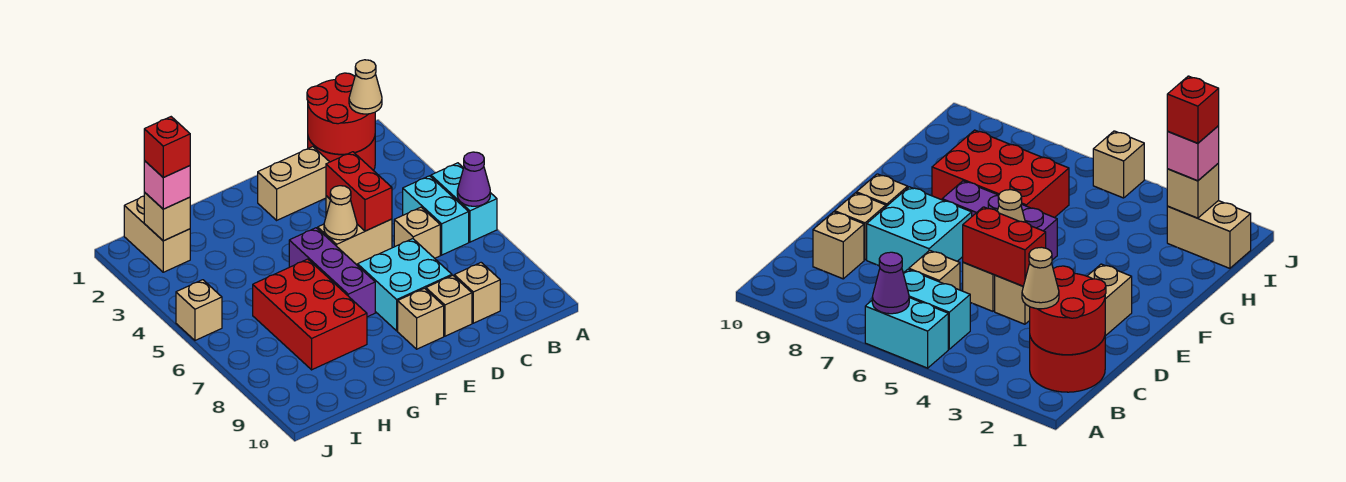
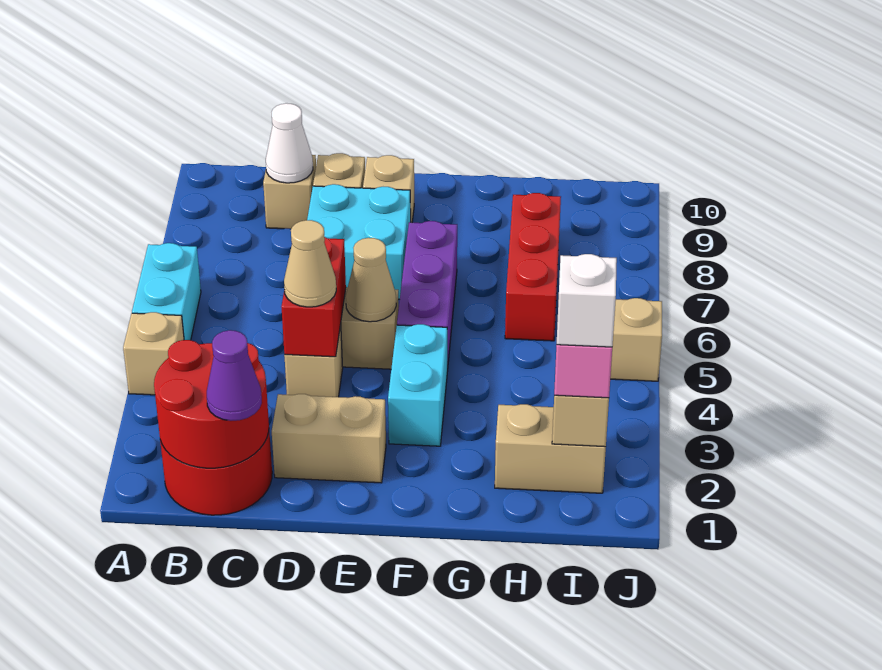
purple cone A6 level 2 -> purple cone C1 level 3
tan cone B2 level 3 -> tan cone D4 level 3
cyan brick B5:B6 level 1 -> cyan brick F3:F4 level 1
tan brick C6 level 1 -> tan brick A4 level 1
none -> white cone C9 level 2
red brick G6:H8 level 1 -> red brick H6:H8 level 1
tan brick I1:I2 level 1 -> tan brick H2:I2 level 1
red brick I2 level 4 -> white brick I2 level 4

